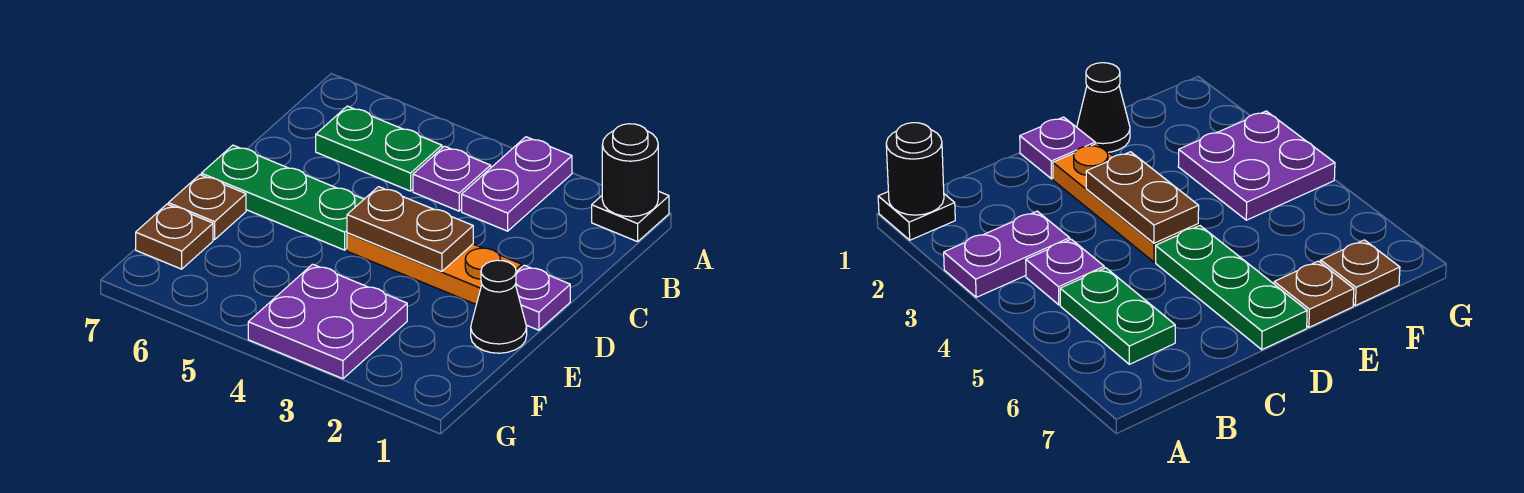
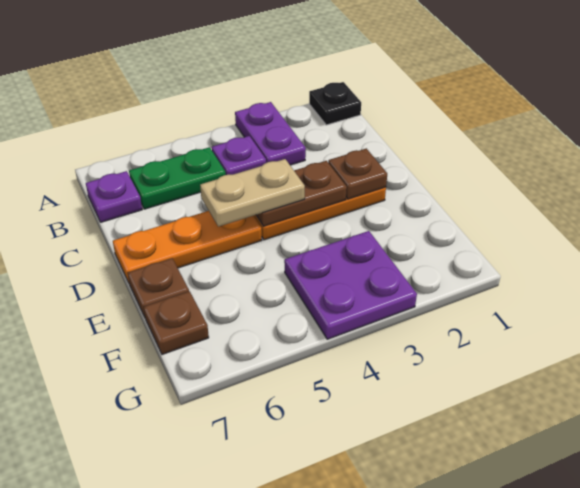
black round brick A1 level 2 -> none
purple plate D1 level 1 -> purple plate B7 level 1
none -> brown plate D2 level 2
none -> tan plate D4:D5 level 3
green plate D5:D7 level 1 -> orange plate D5:D7 level 1
black cone E1 level 1 -> none

